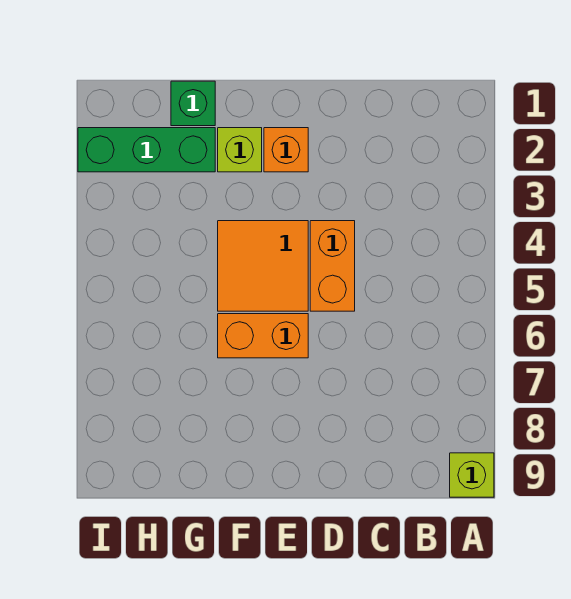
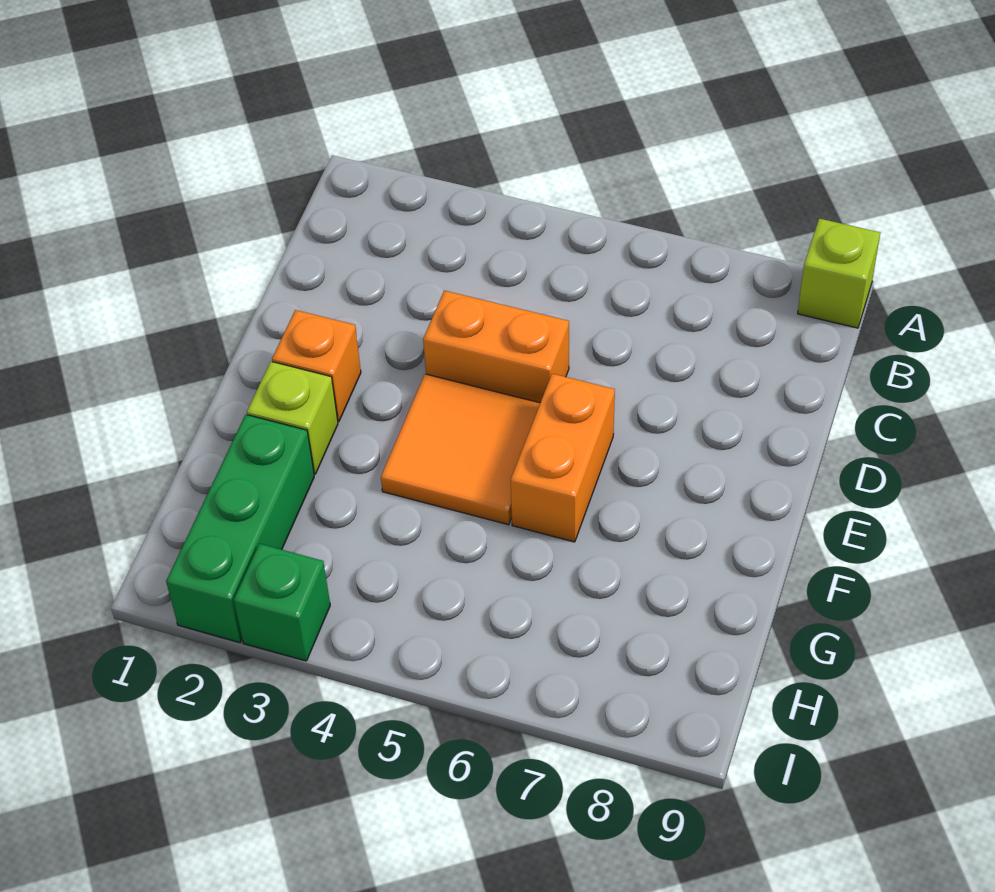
green brick G1 level 1 -> green brick I3 level 1

